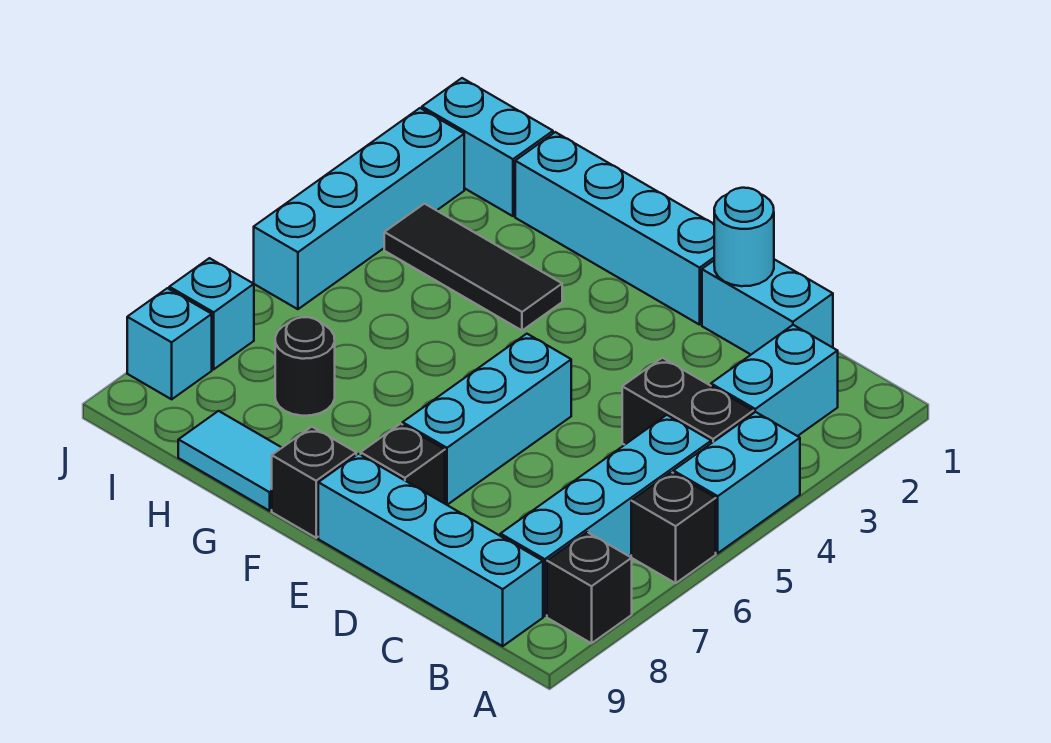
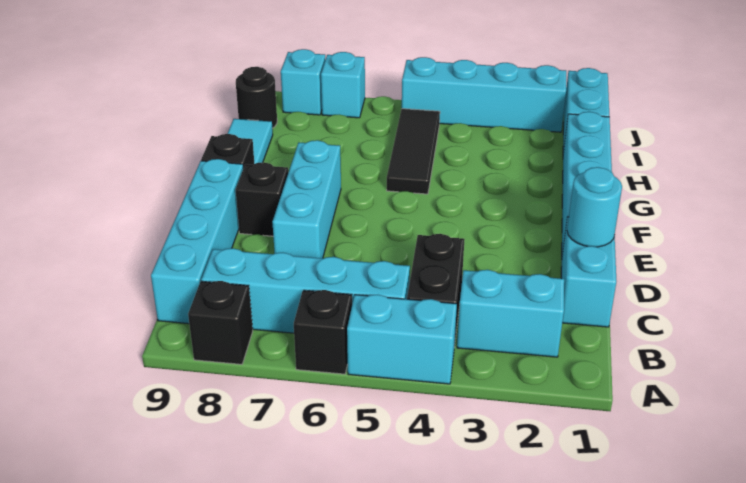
cyan brick E5:E7 level 1 -> cyan brick D7:F7 level 1
black tile G3:I3 level 1 -> black tile G5:I5 level 1
black round brick H7 level 1 -> black round brick I9 level 1

